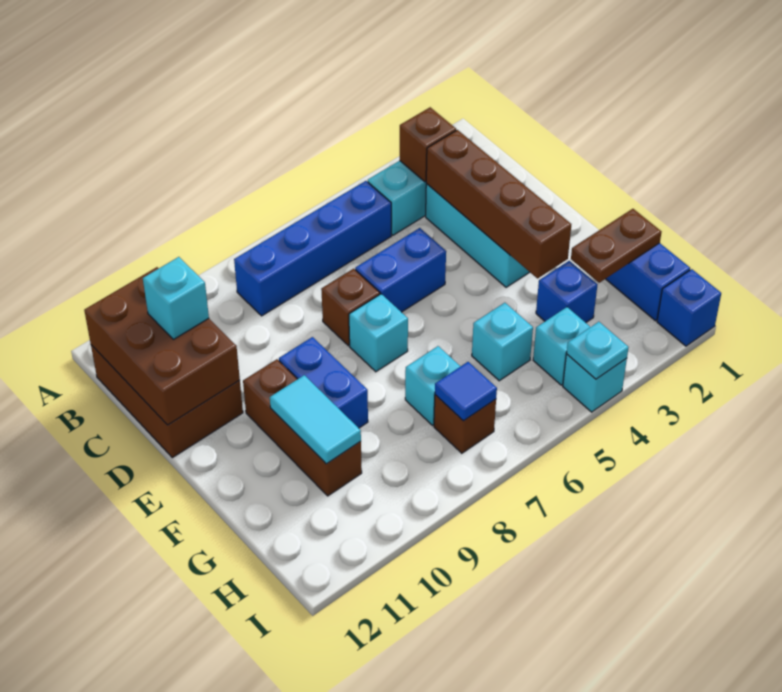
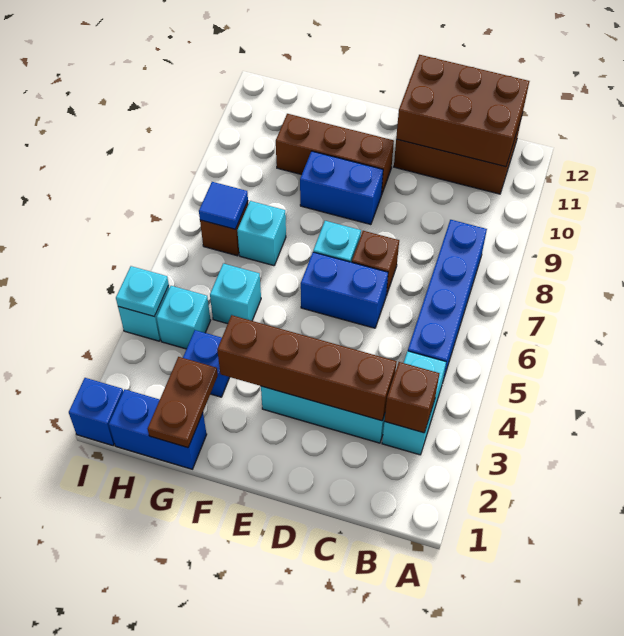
cyan brick C11 level 3 -> none
blue brick D5:D6 level 1 -> blue brick D6:E6 level 1
cyan tile F10:G10 level 2 -> none

